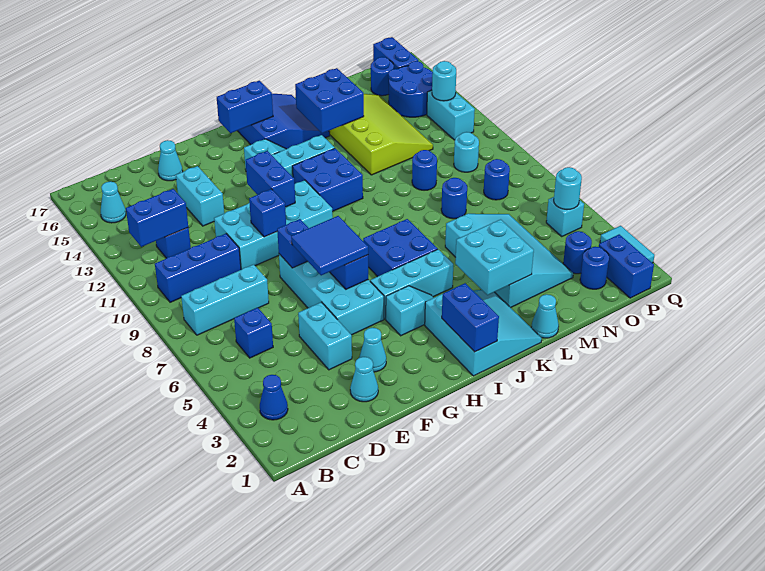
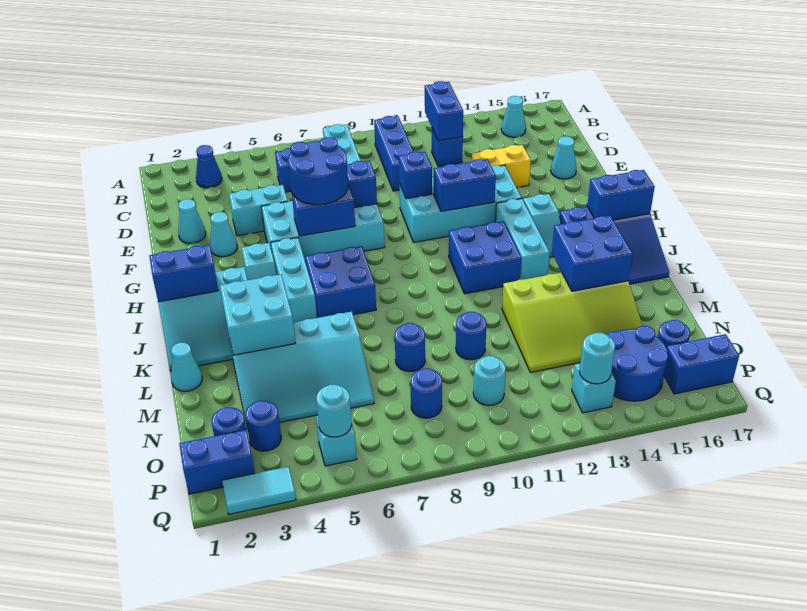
cyan brick E10:H11 level 1 -> cyan brick F10:G13 level 1
cyan brick E13:E14 level 1 -> yellow brick E13:E14 level 1
blue tile F6:G7 level 3 -> blue round brick F6:G7 level 3
blue brick H16:I16 level 2 -> blue brick I16:I17 level 2
cyan brick P12:P13 level 1 -> cyan brick P13 level 1

